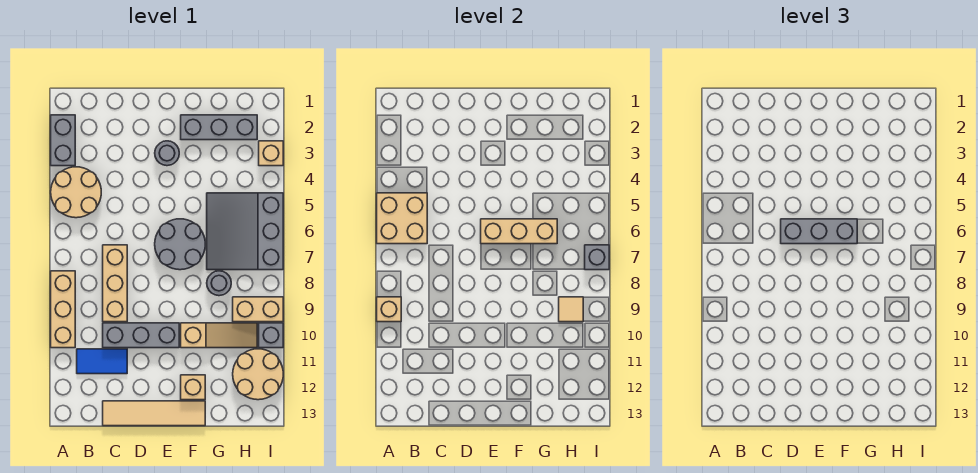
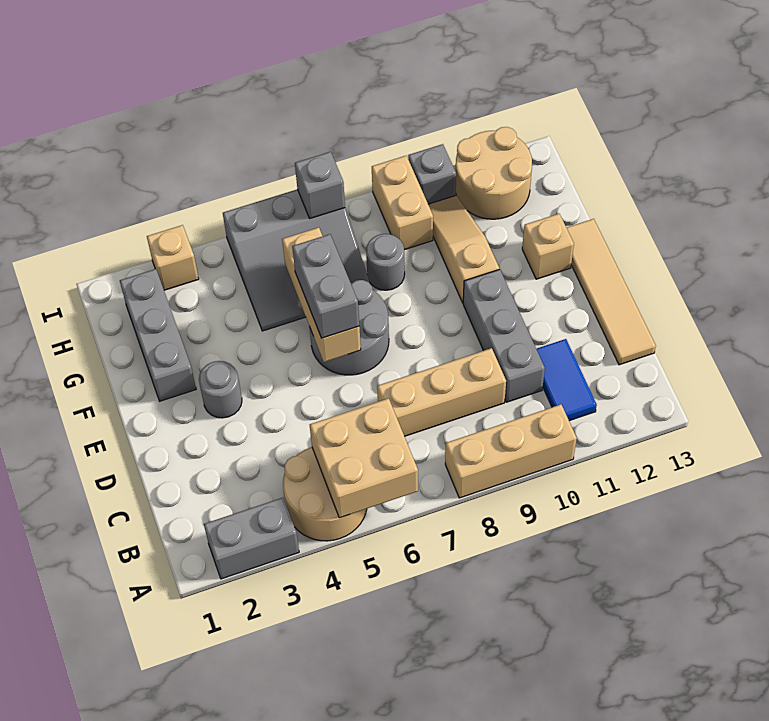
tan brick A9 level 2 -> none
grey brick D6:F6 level 3 -> grey brick E6:F6 level 3
tan tile H9 level 2 -> none

